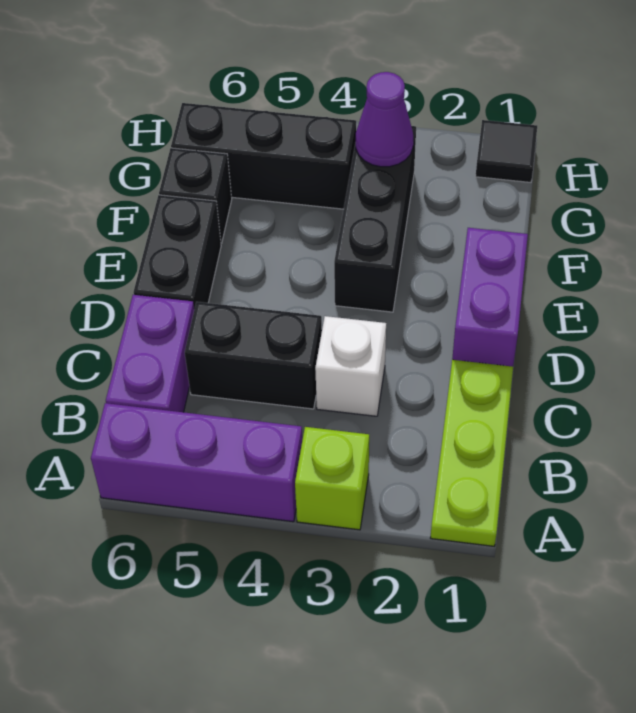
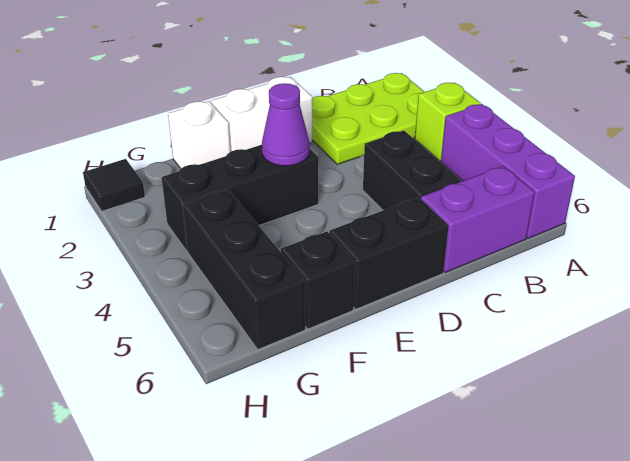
lime plate A1:C1 level 1 -> lime plate A1:C2 level 1
white brick C3 level 1 -> white brick F1 level 1
purple brick D1:E1 level 1 -> white brick D1:E1 level 1
purple cone G3 level 2 -> purple cone E3 level 2

